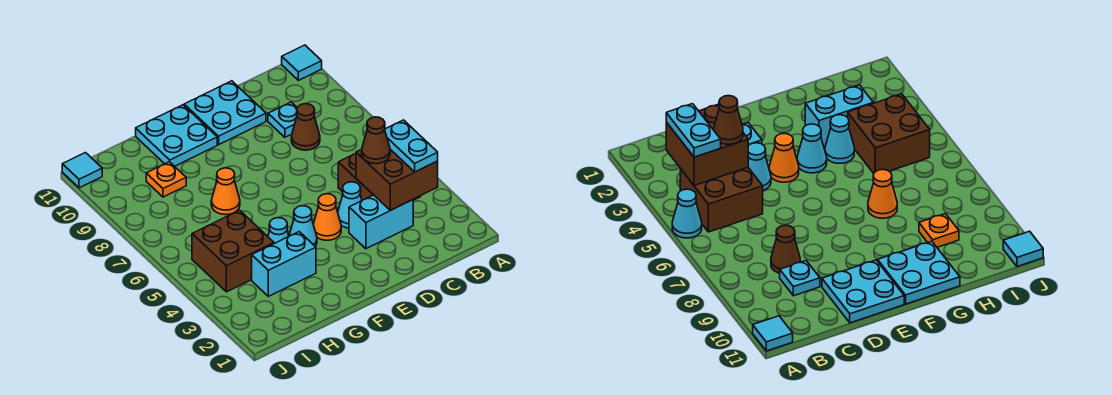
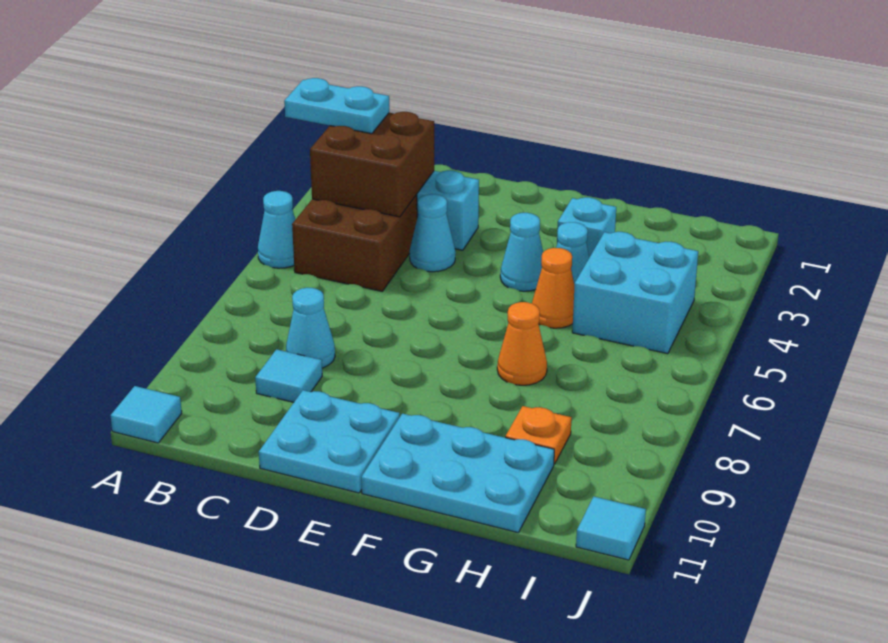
cyan plate B3:B4 level 3 -> cyan plate A3:B3 level 3
brown cone C4 level 3 -> none
brown cone C8 level 1 -> cyan cone C8 level 1
cyan plate C9 level 1 -> cyan tile C9 level 1
orange cone E4 level 1 -> orange cone G5 level 1
cyan plate F10:G11 level 1 -> cyan plate F10:H11 level 1
cyan brick G3:H3 level 1 -> cyan brick G3 level 1
brown brick H4:I5 level 1 -> cyan brick H4:I5 level 1

